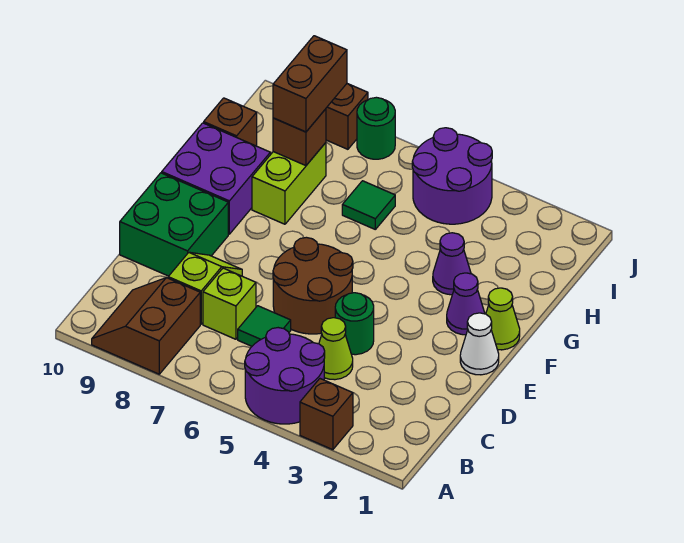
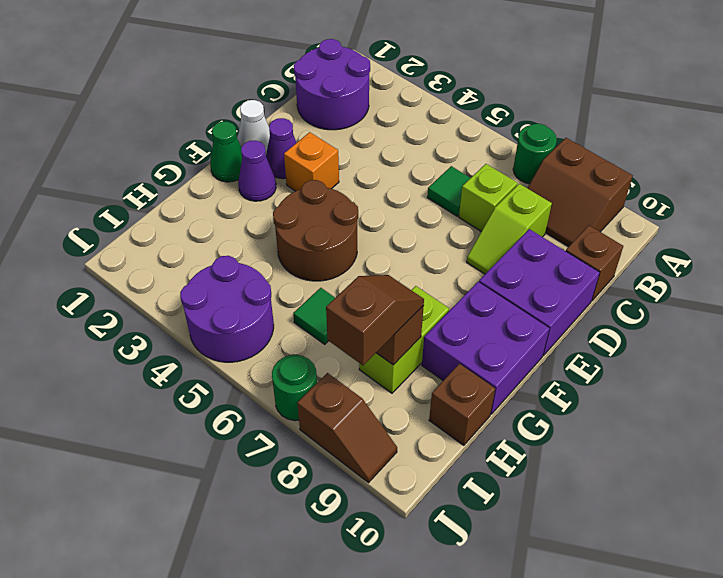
brown brick A3 level 1 -> brown brick C10 level 1
purple round brick A4:B5 level 1 -> purple round brick B1:C2 level 1
brown slope A8:B9 level 1 top 8 -> brown slope A8:B9 level 1 top A
lime cone C4 level 1 -> none
green round brick D4 level 1 -> green round brick A7 level 1
brown round brick D5:E6 level 1 -> brown round brick F4:G5 level 1
green brick D9:E10 level 1 -> purple brick D9:E10 level 1
none -> orange brick E3 level 1
lime cone F1 level 1 -> green cone F1 level 1
purple cone G3 level 1 -> purple cone E2 level 1
brown brick H8:I8 level 3 -> brown slope H8:I8 level 3 top I

